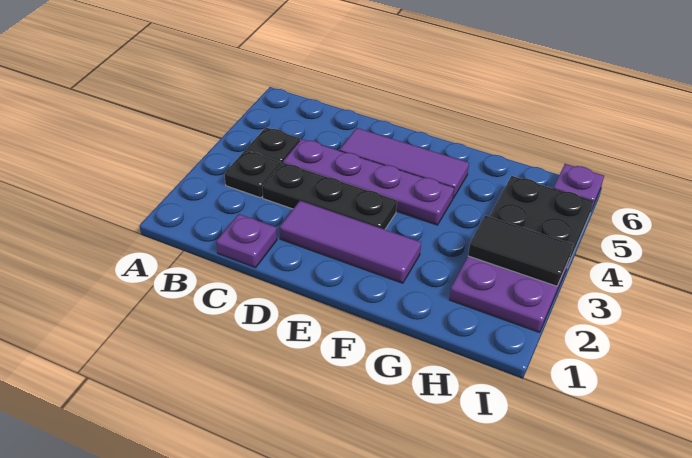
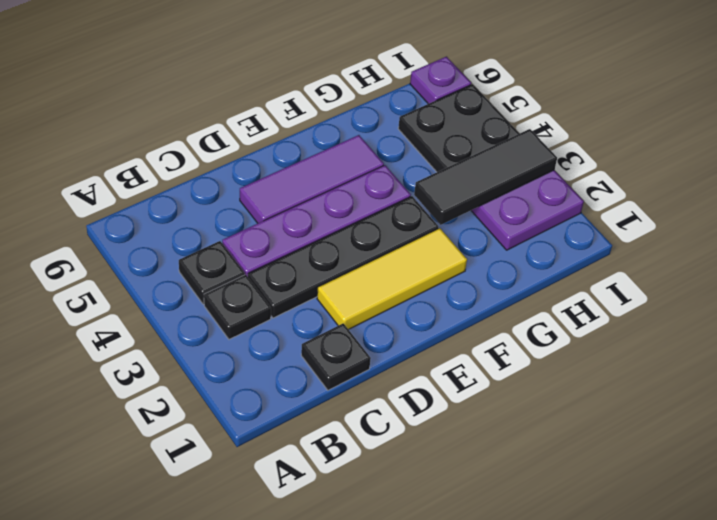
purple plate C1 level 1 -> black plate C1 level 1
black plate C3:E3 level 1 -> black plate C3:F3 level 1
purple tile D2:F2 level 1 -> yellow tile D2:F2 level 1
black tile H3:I3 level 2 -> black tile G3:I3 level 2

